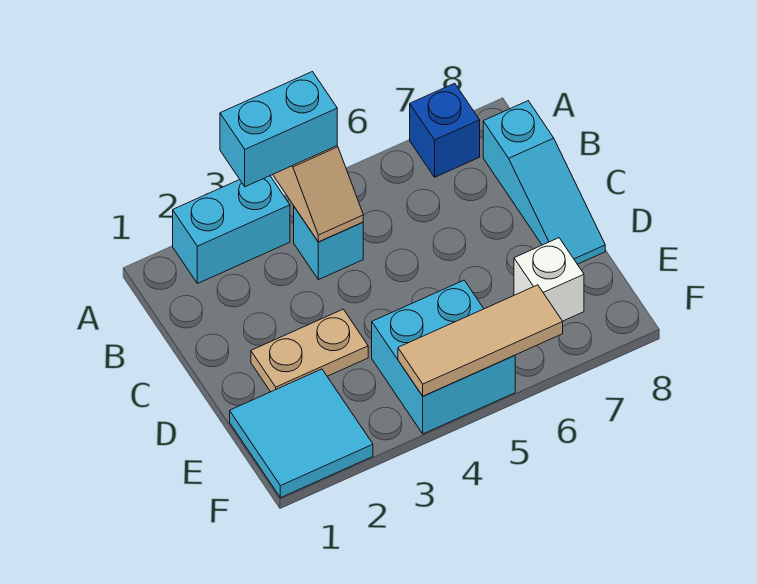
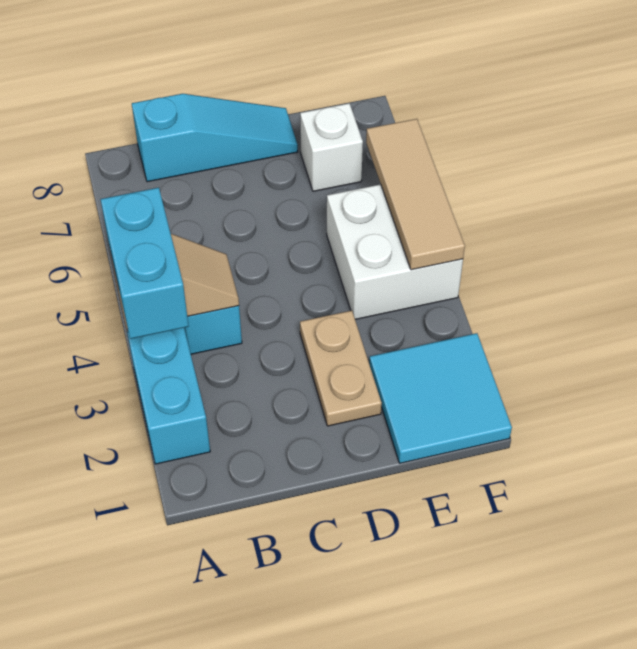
blue brick A7 level 1 -> none
cyan brick E4:F5 level 1 -> white brick E4:F5 level 1

